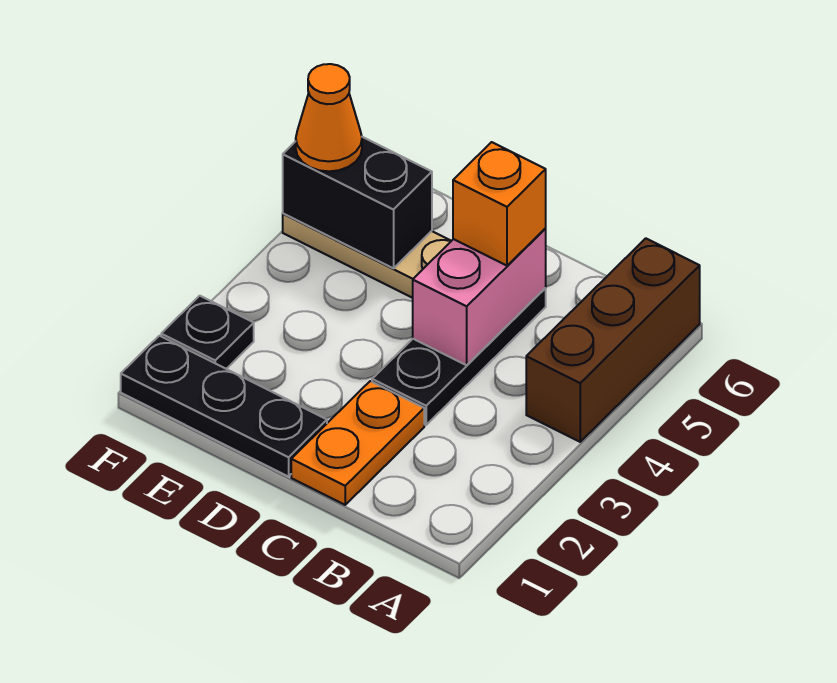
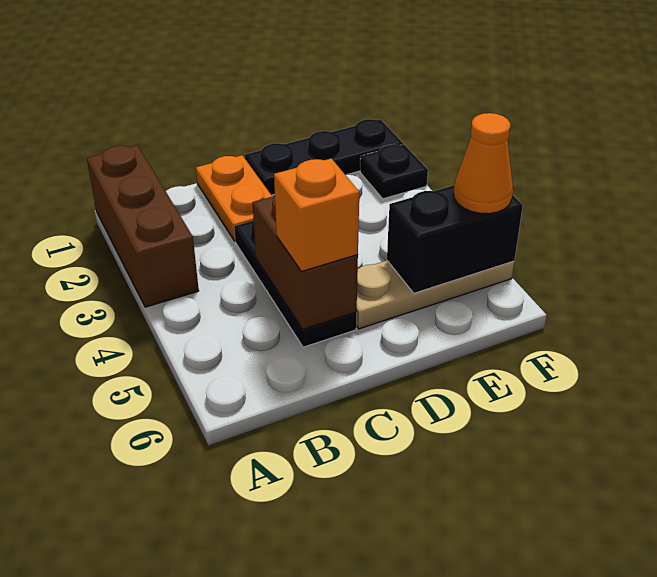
brown brick A4:A6 level 1 -> brown brick A1:A3 level 1
pink brick C4:C5 level 2 -> brown brick C4:C5 level 2

